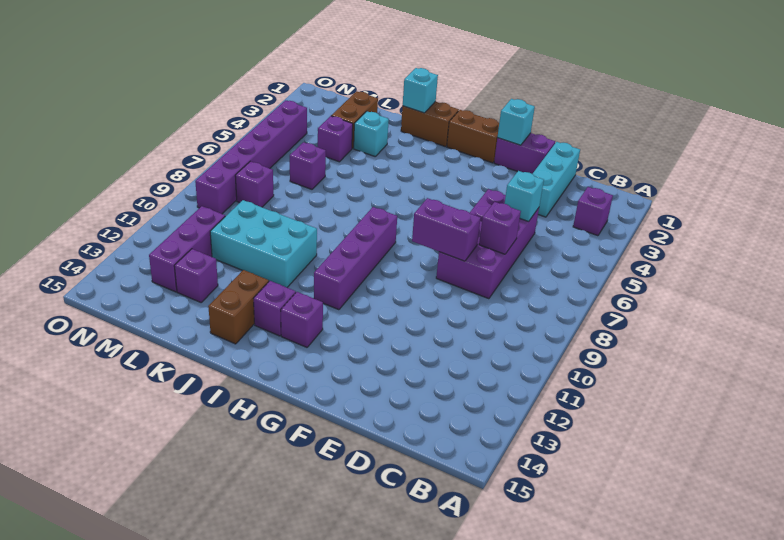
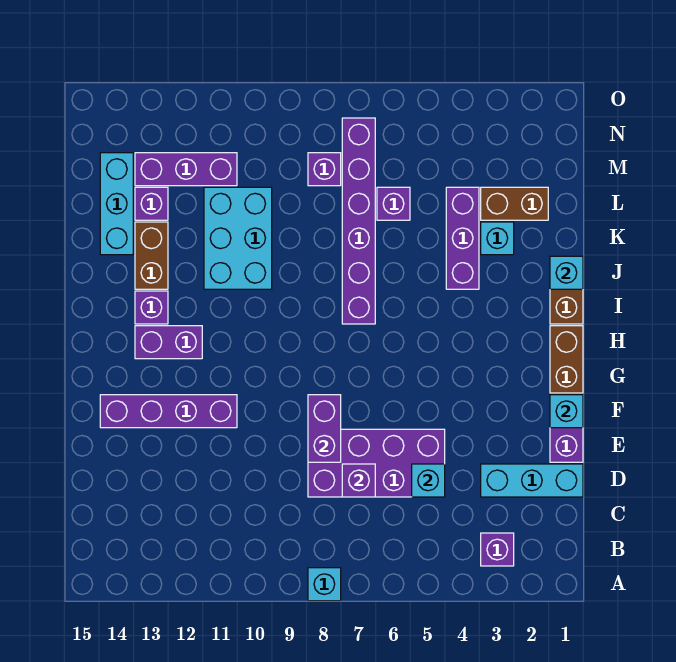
none -> cyan brick A8 level 1
purple brick H8:H11 level 1 -> purple brick F11:F14 level 1
purple brick H13 level 1 -> purple brick H12:H13 level 1
brown brick J13:J14 level 1 -> brown brick J13:K13 level 1
none -> cyan brick K14:M14 level 1
purple brick L4 level 1 -> purple brick J4:L4 level 1
purple brick N4:N9 level 1 -> purple brick I7:N7 level 1

